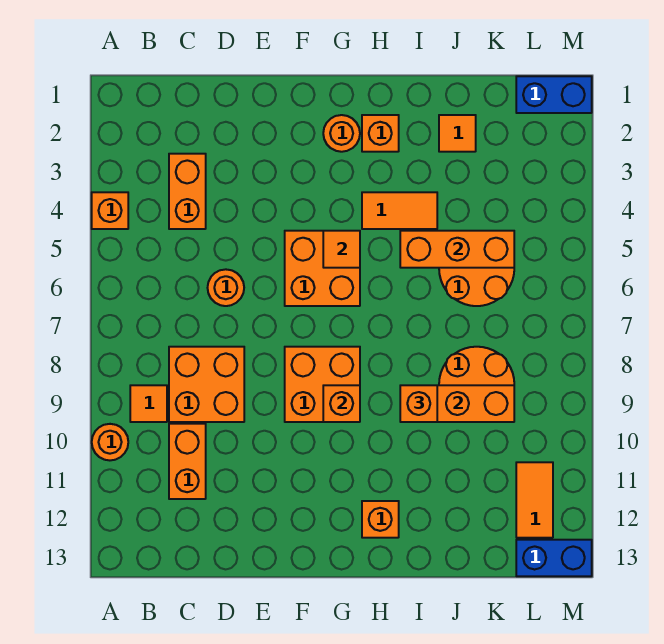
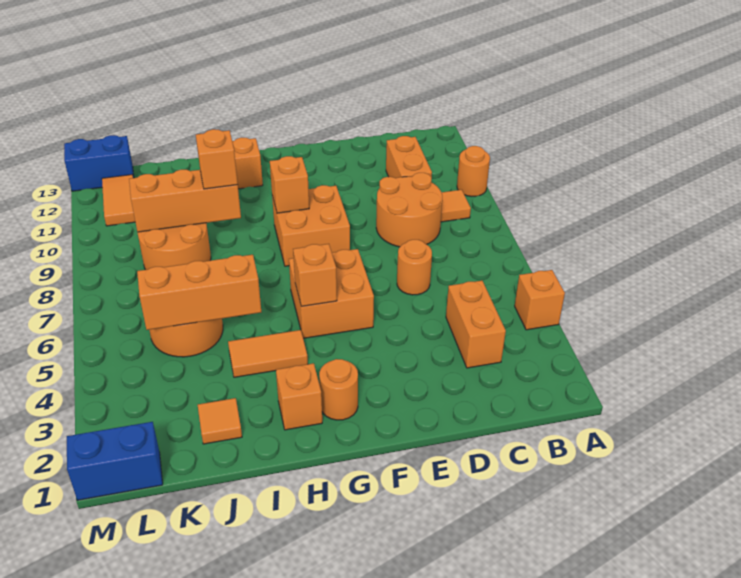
orange brick C8:D9 level 1 -> orange round brick C8:D9 level 1
orange tile G5 level 2 -> orange brick G5 level 2

